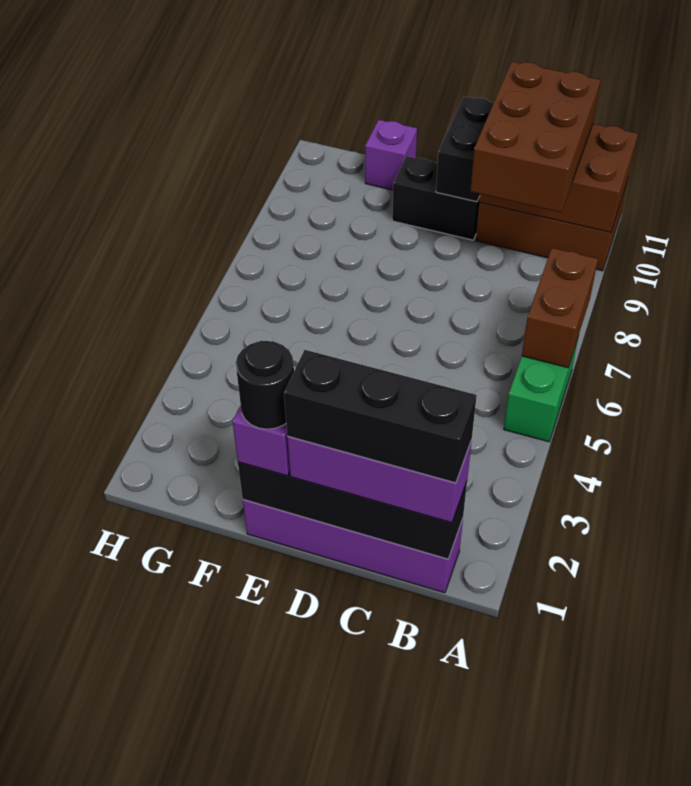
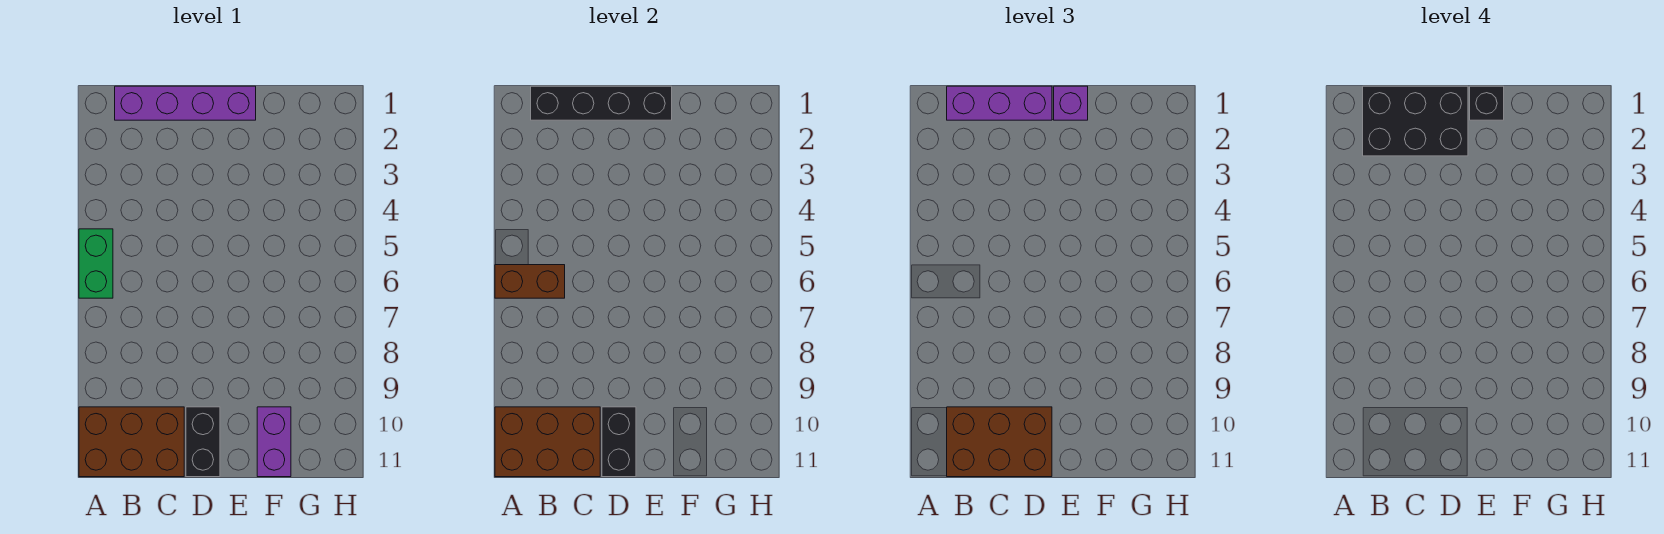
brown brick A6:A7 level 2 -> brown brick A6:B6 level 2
black brick B1:D1 level 4 -> black brick B1:D2 level 4
brown brick B9:C11 level 3 -> brown brick B10:D11 level 3
black brick D10:E10 level 1 -> black brick D10:D11 level 1
black round brick E1 level 4 -> black brick E1 level 4
purple brick F11 level 1 -> purple brick F10:F11 level 1

